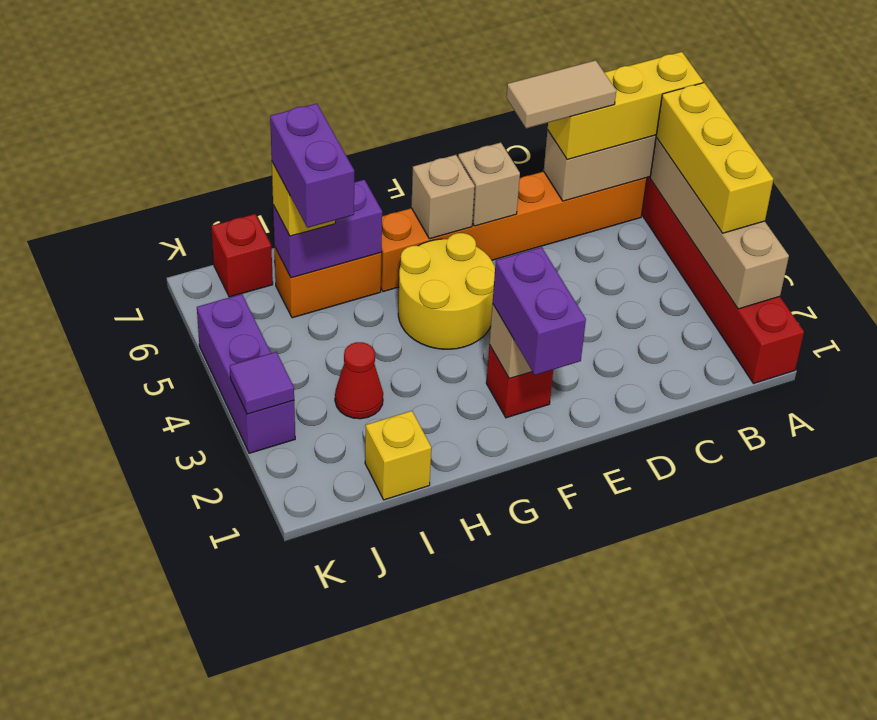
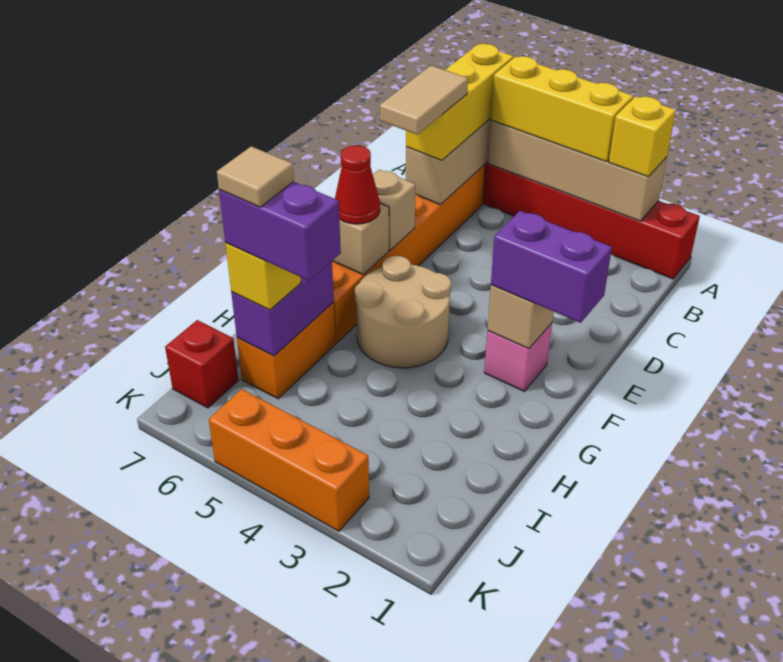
red brick F2 level 1 -> pink brick F2 level 1
yellow round brick F4:G5 level 1 -> tan round brick F4:G5 level 1
yellow brick I1 level 1 -> yellow brick A2 level 3
red cone I3 level 1 -> red cone F6 level 3
none -> tan tile I6 level 5
purple brick K3:K5 level 1 -> orange brick K3:K5 level 1
purple tile K3 level 2 -> none

